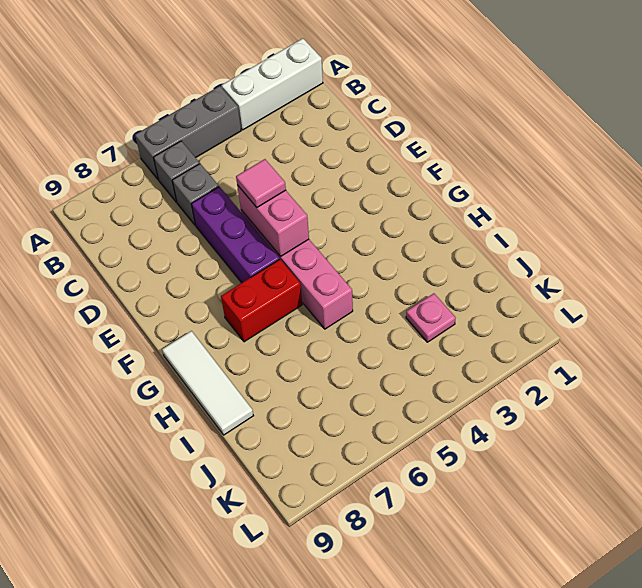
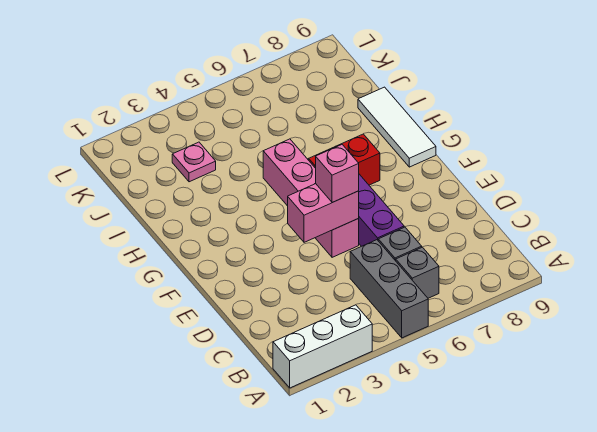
grey brick A4:A6 level 1 -> grey brick A5:C5 level 1
pink brick E5:F5 level 2 -> pink brick E4:E5 level 2
pink tile E5 level 3 -> pink brick E5 level 3

